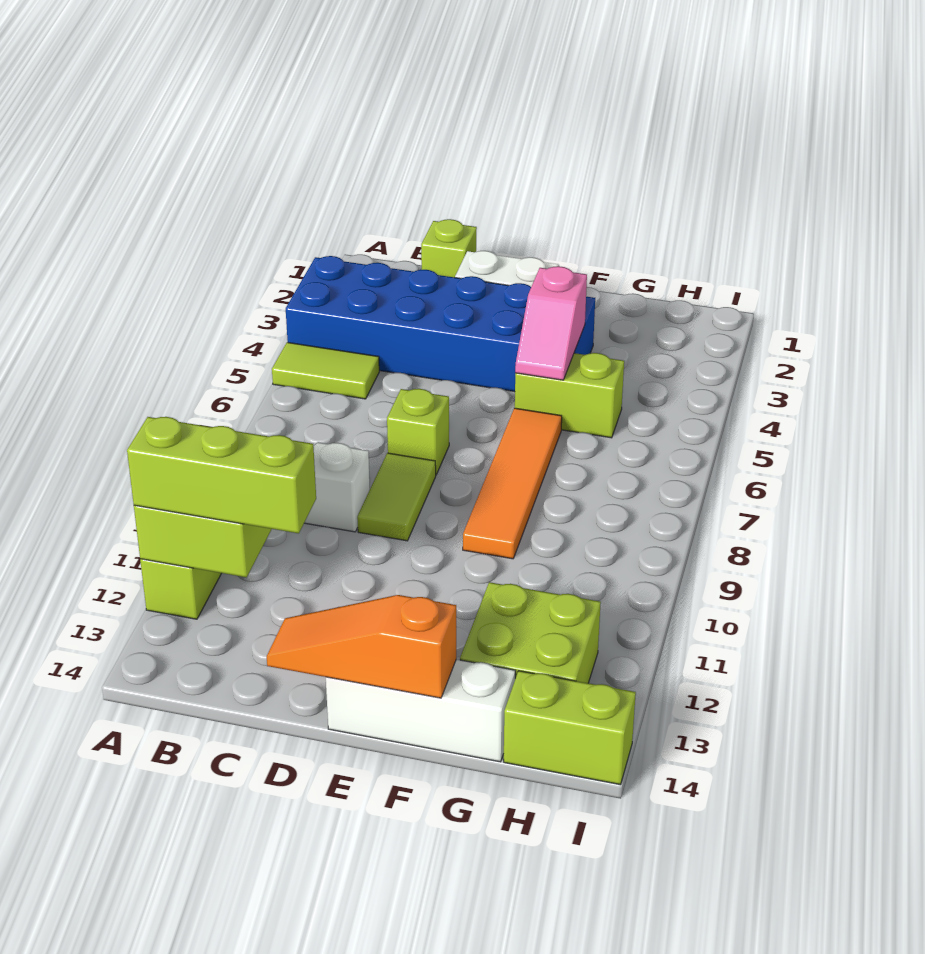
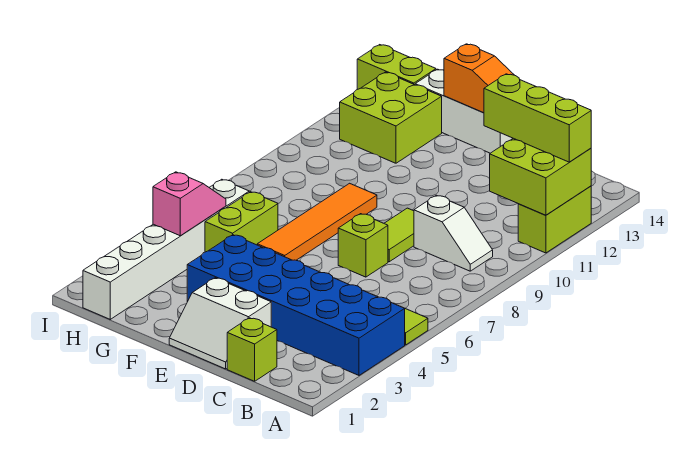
pink slope F4:F5 level 2 top 4 -> pink slope H4:H5 level 2 top 4
lime brick F5:G5 level 1 -> lime brick G5:G6 level 1
none -> white brick H1:H6 level 1

